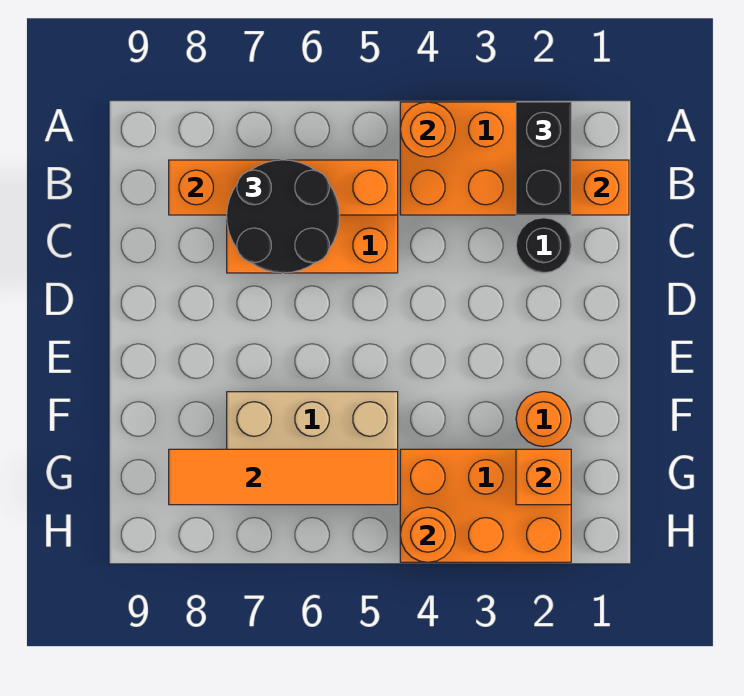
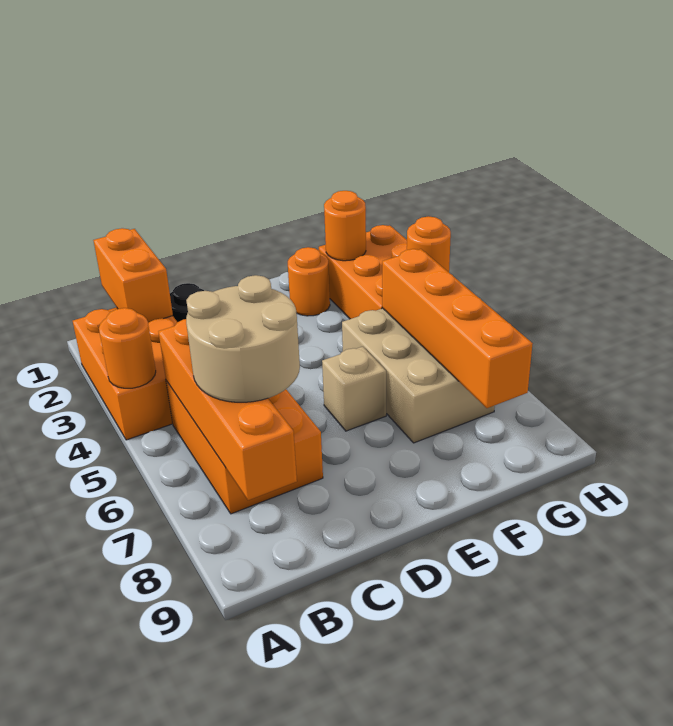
black brick A2:B2 level 3 -> none
black round brick B6:C7 level 3 -> tan round brick B6:C7 level 3
none -> tan brick E6 level 1
orange brick G2 level 2 -> orange round brick G2 level 2
orange tile G5:G8 level 2 -> orange brick G5:G8 level 2

